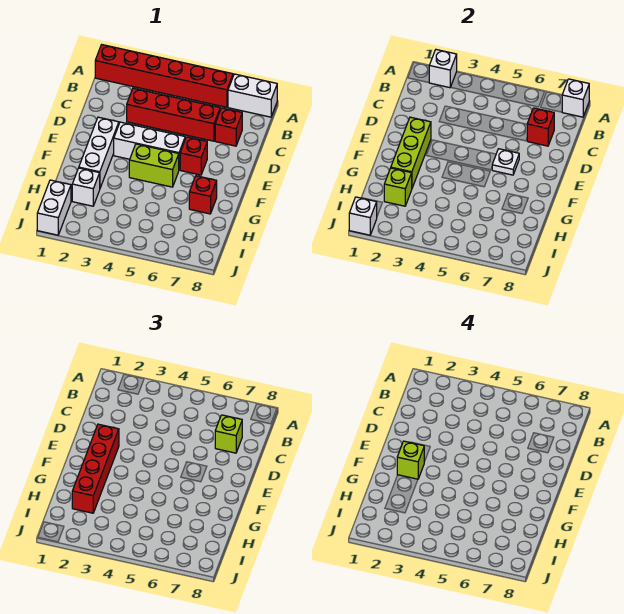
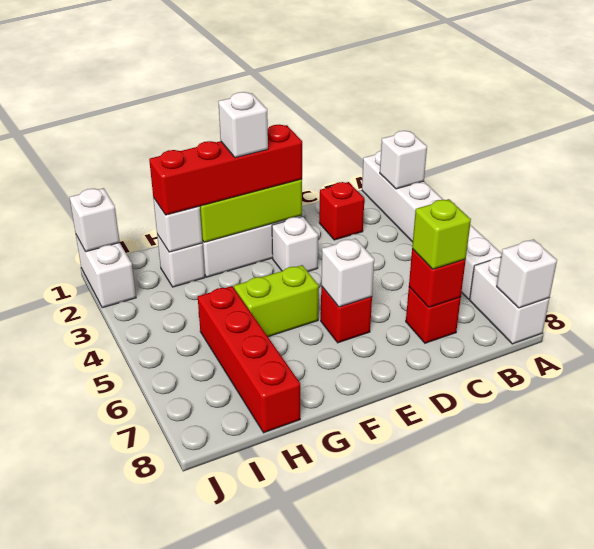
red brick A1:A6 level 1 -> white brick A1:A6 level 1
red brick C3:C6 level 1 -> red brick H5:H8 level 1
white brick E3:E5 level 1 -> white brick E3 level 1
white plate E6 level 2 -> white brick E6 level 2
lime brick F2 level 4 -> white brick F2 level 4
lime brick F4:F5 level 1 -> lime brick F5:G5 level 1
red brick G7 level 1 -> red brick C2 level 1
lime brick H2 level 2 -> white brick H2 level 2
white brick I1:J1 level 1 -> white brick J1:J2 level 1

